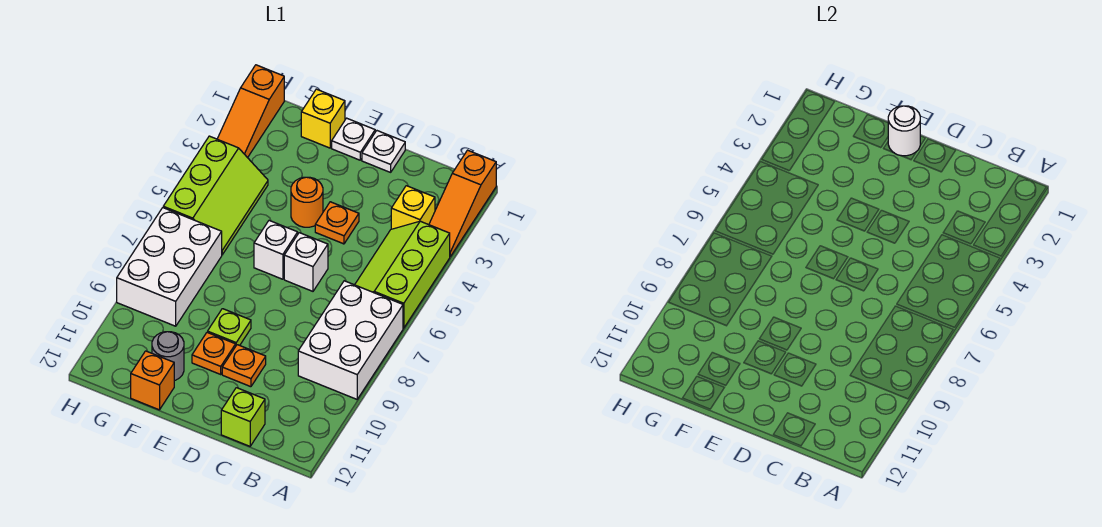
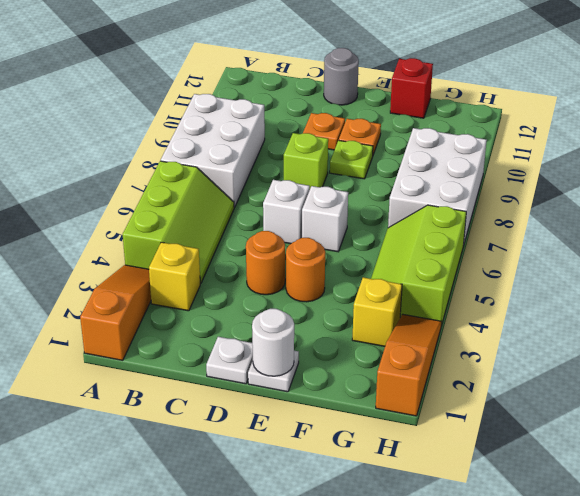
lime brick C12 level 1 -> lime brick D8 level 1
orange plate D4 level 1 -> orange round brick D4 level 1
yellow brick F1 level 1 -> yellow brick G3 level 1
grey round brick F11 level 1 -> grey round brick D12 level 1
orange brick F12 level 1 -> red brick F12 level 1

